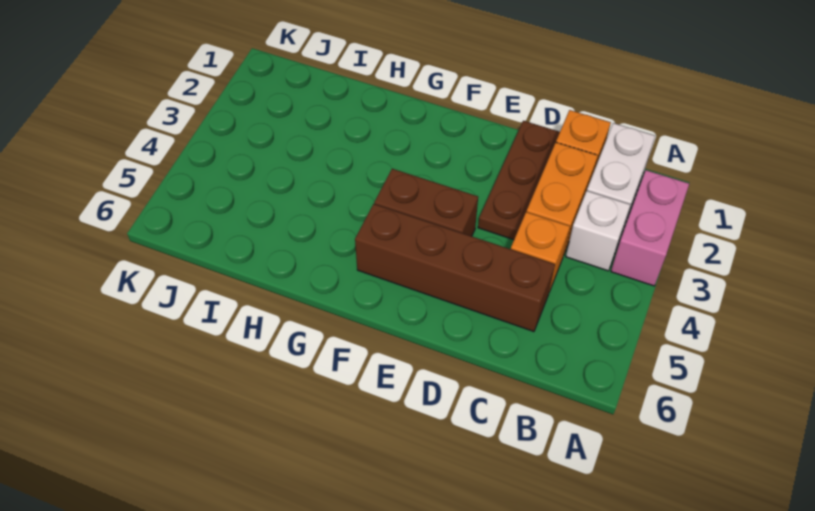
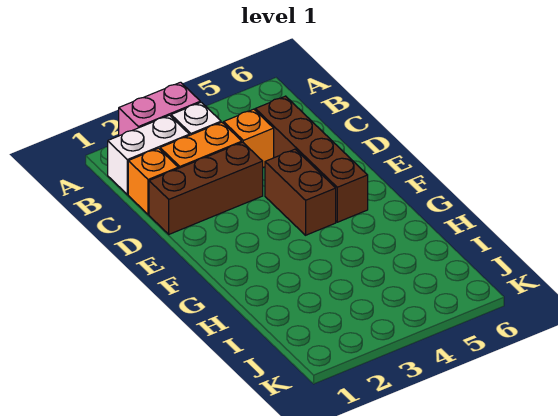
brown plate D1:D3 level 1 -> brown brick D1:D3 level 1

